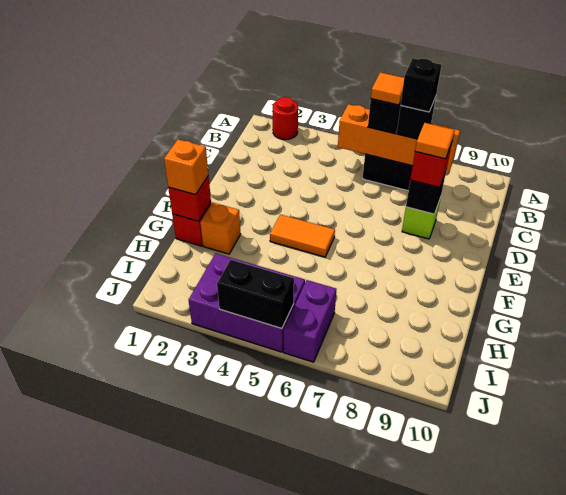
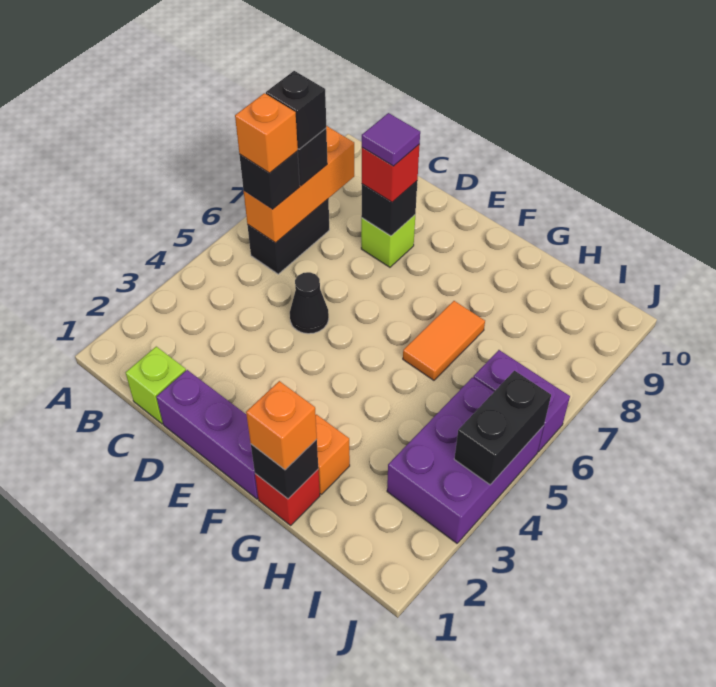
red round brick A2 level 1 -> none
orange brick B5:B8 level 2 -> orange brick B6:B8 level 2
orange tile B6 level 4 -> orange brick B6 level 4
none -> lime brick C1 level 1
none -> purple brick D1:F1 level 1
none -> black cone D5 level 1
orange tile D8 level 4 -> purple tile D8 level 4
orange tile F4:F5 level 1 -> orange tile G6:G7 level 1
red brick G1 level 2 -> black brick G1 level 2

